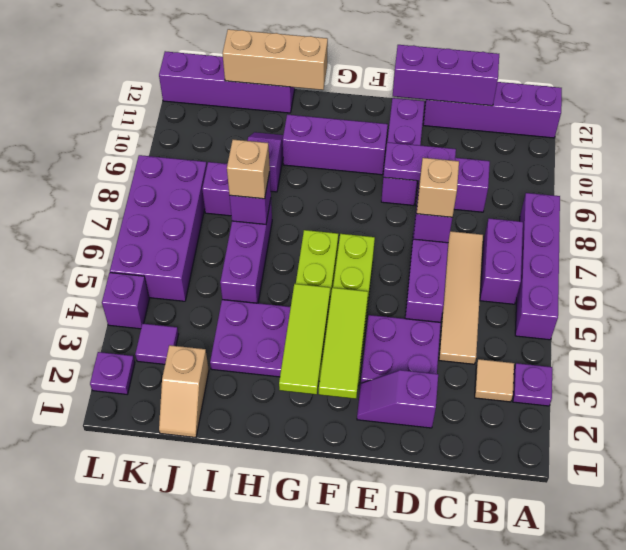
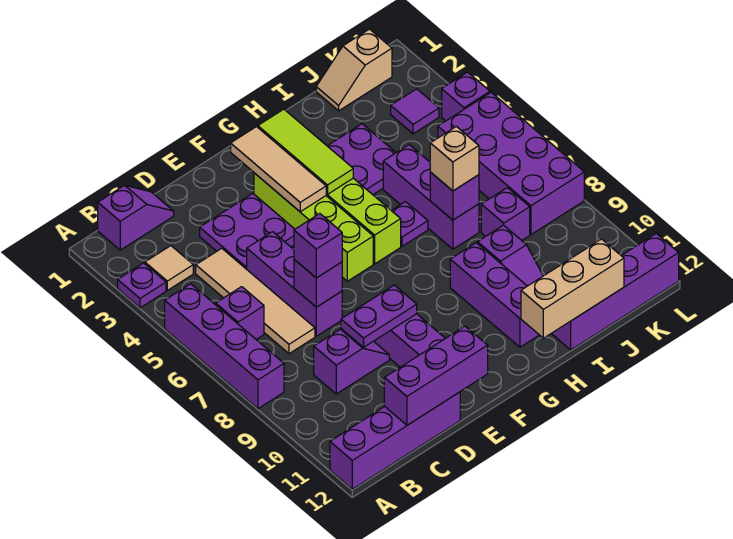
purple brick B6:B7 level 1 -> purple brick B6 level 1
purple slope D2:E2 level 1 top D -> purple slope B1:C1 level 1 top B
tan brick D7 level 3 -> purple brick D7 level 3
lime tile F2:F4 level 2 -> tan tile F2:F4 level 2
purple brick F10:H10 level 1 -> purple brick H9:H11 level 1
tan slope J1:J2 level 1 top 2 -> tan slope J1:K1 level 1 top K
purple plate L2 level 1 -> purple plate H6 level 1

